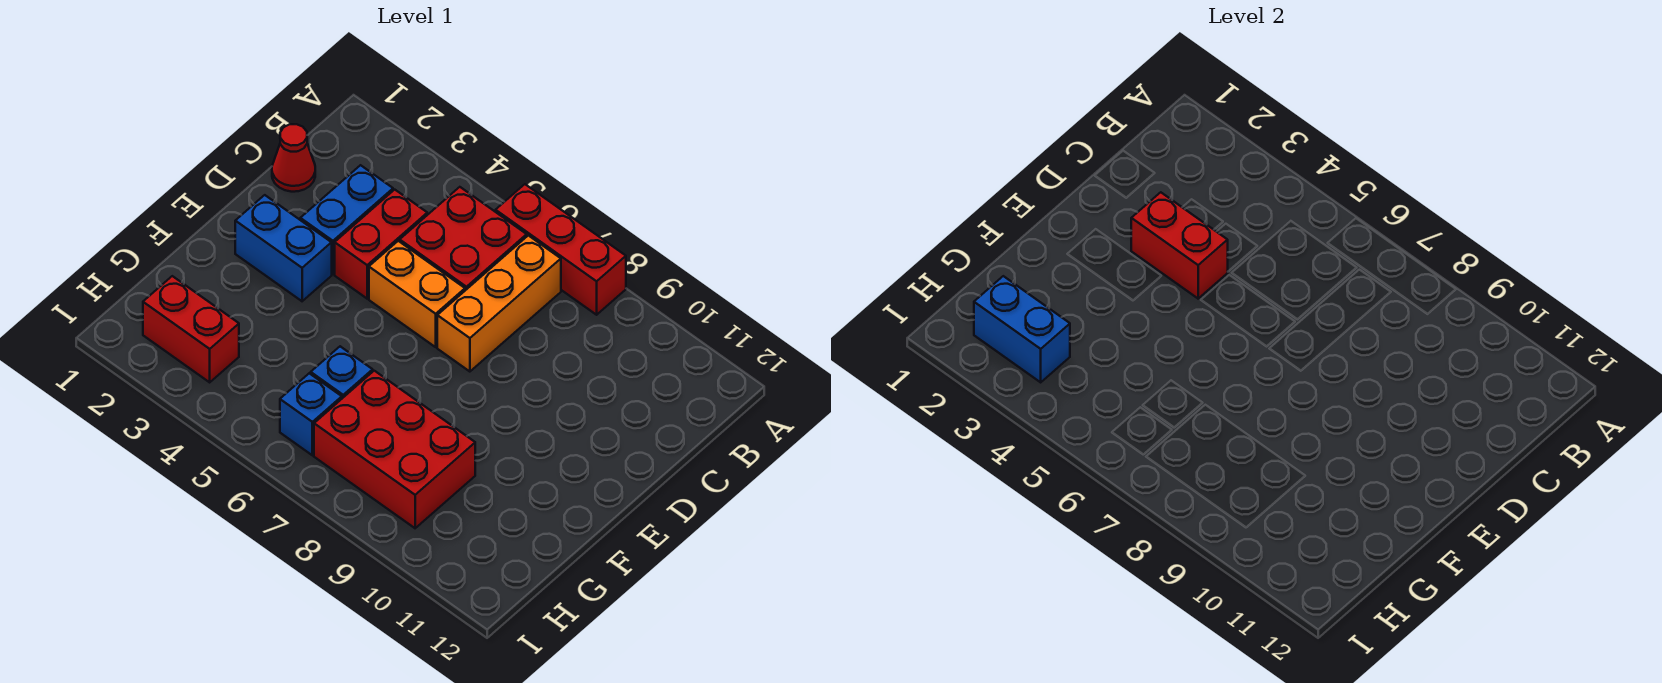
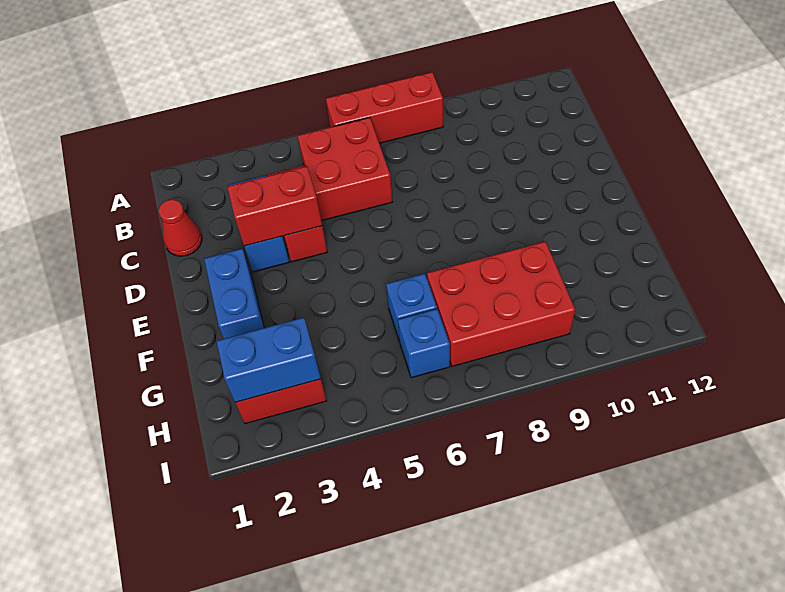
orange brick B7:D7 level 1 -> none
orange brick D5:D6 level 1 -> none
blue brick E2:E3 level 1 -> blue brick E2:F2 level 1

